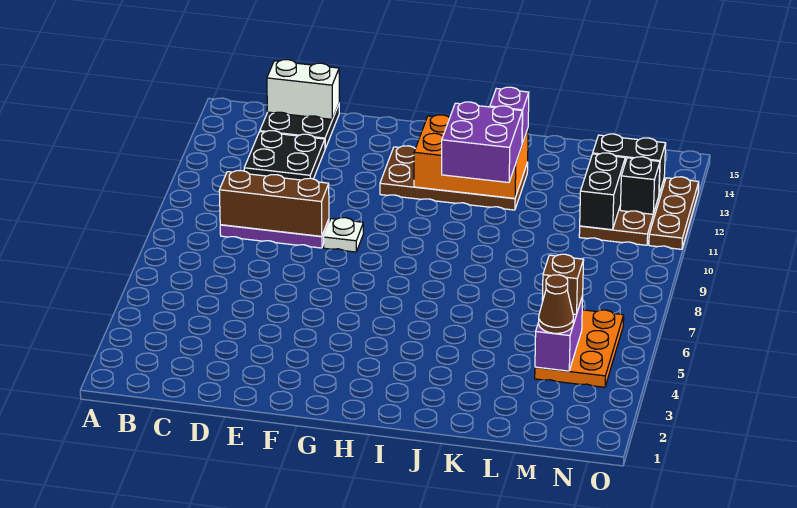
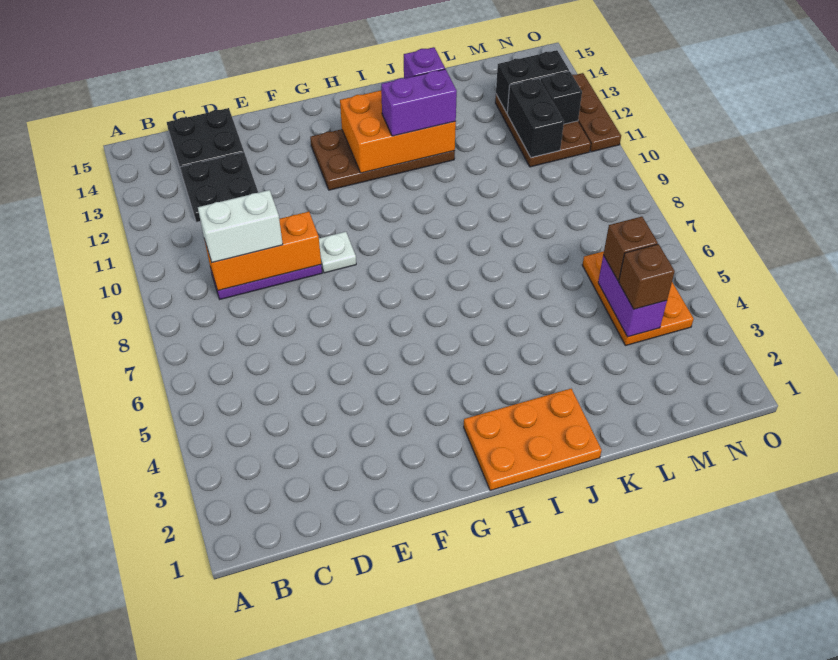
brown brick C9:E9 level 2 -> orange brick C9:E9 level 2
white brick C15:D15 level 2 -> white brick C9:D9 level 3
none -> orange plate H1:J2 level 1
purple brick I11:J12 level 3 -> purple brick I12:J12 level 3
brown cone M4 level 3 -> brown brick M4 level 3

